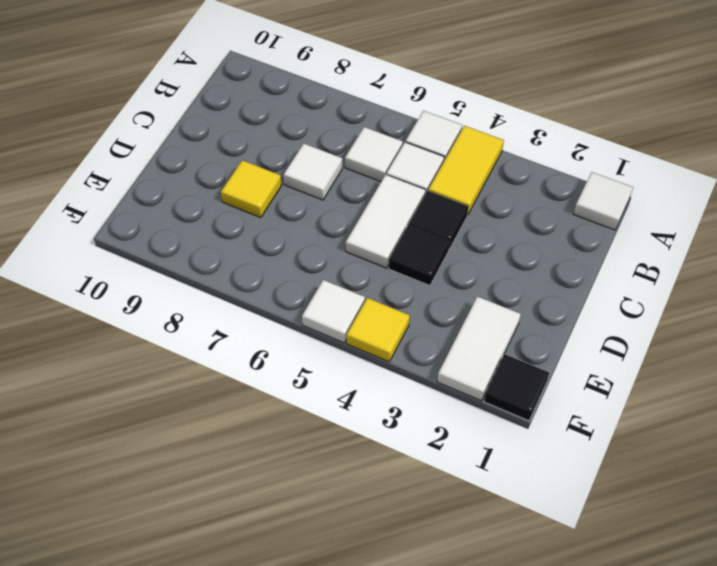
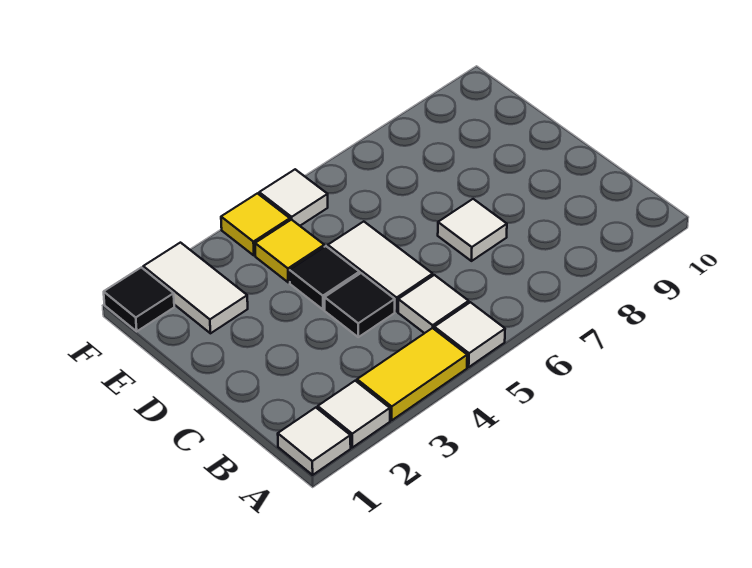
yellow tile A4:B4 level 1 -> yellow tile A3:A4 level 1
white tile B6 level 1 -> white tile A2 level 1
yellow tile D8 level 1 -> yellow tile E4 level 1

